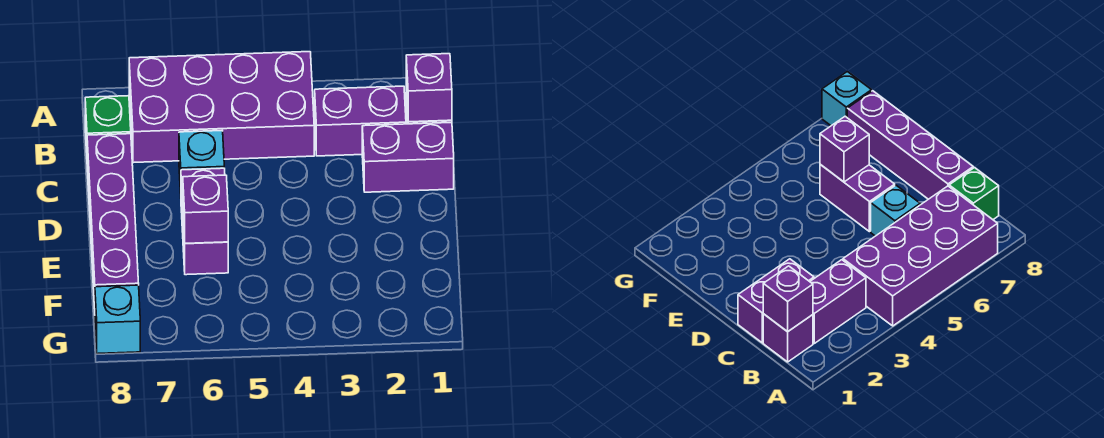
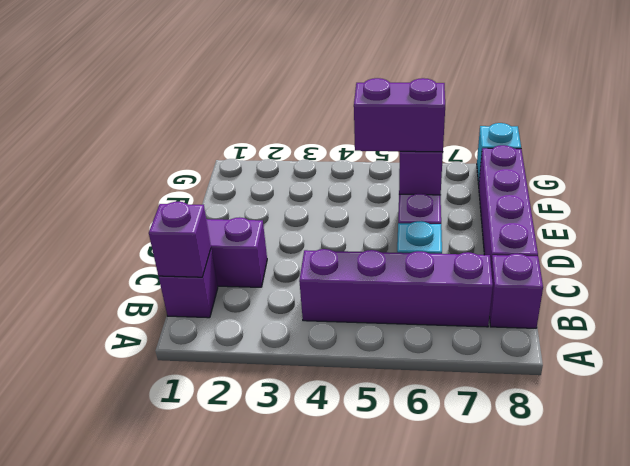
purple brick A4:B7 level 1 -> purple brick B4:B7 level 1
purple brick B2:B3 level 1 -> purple brick E5:E6 level 3
green brick B8 level 1 -> purple brick B8 level 1

